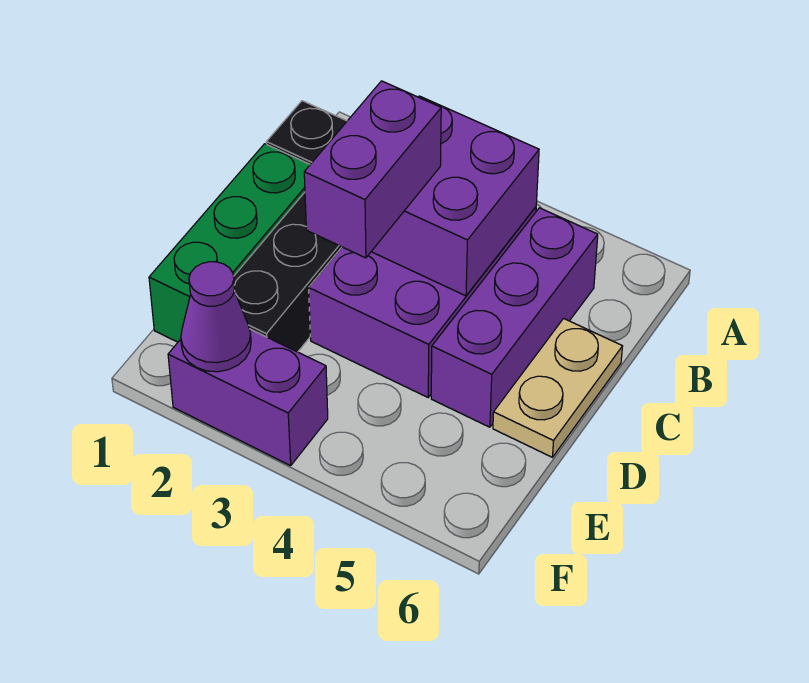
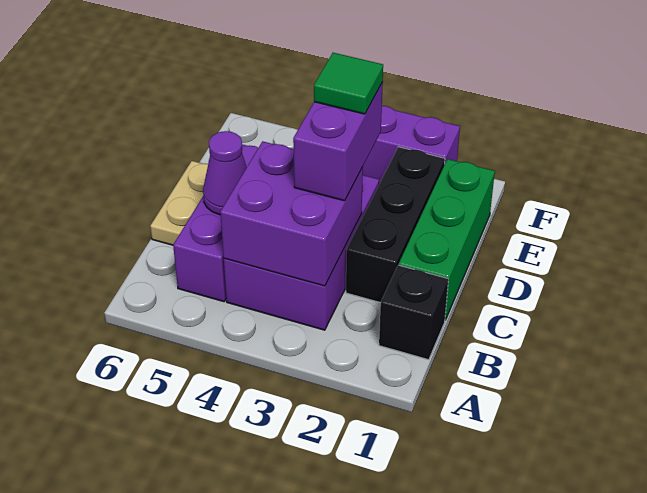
none -> green tile D3 level 4
purple cone F2 level 2 -> purple cone C5 level 2

